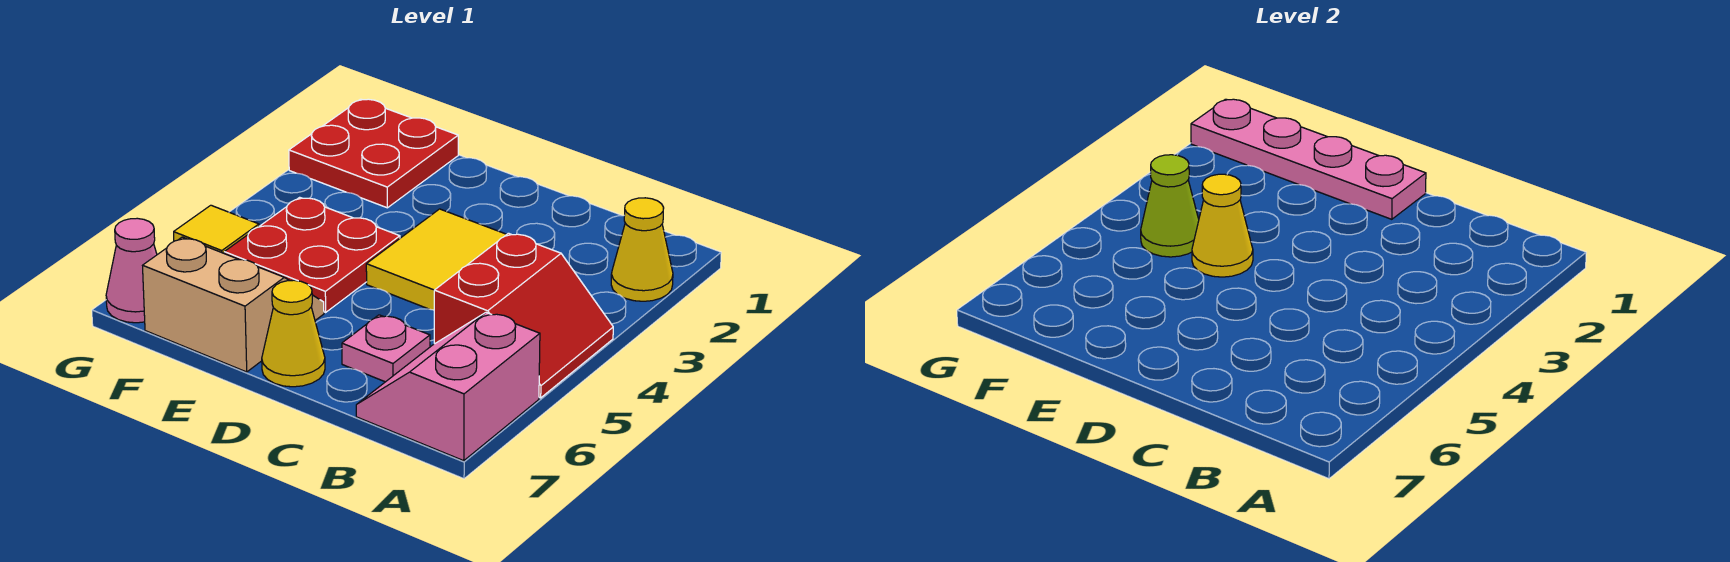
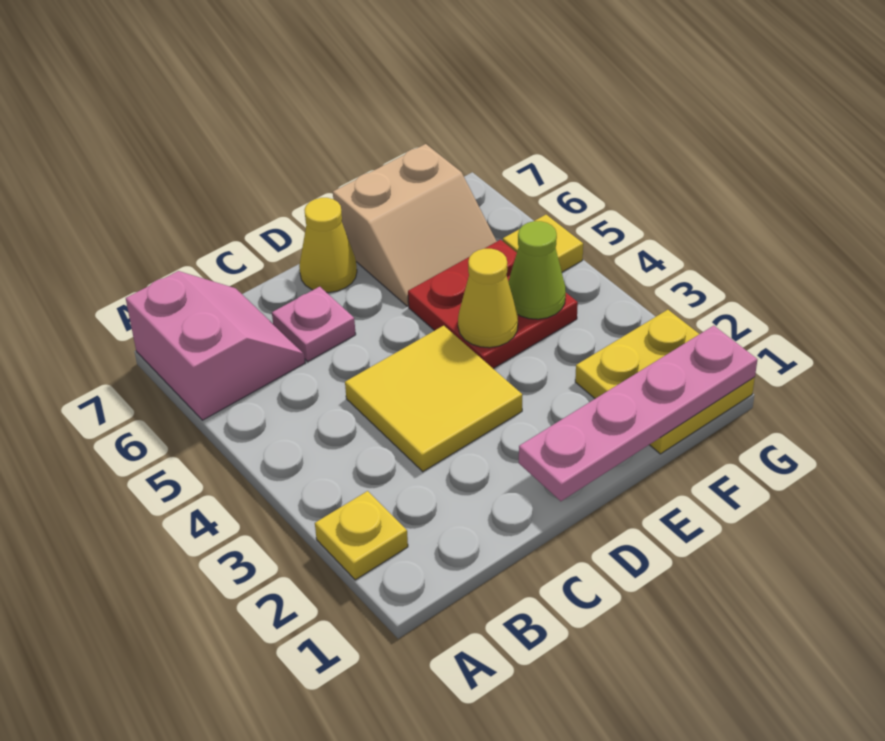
yellow cone A2 level 1 -> yellow plate A2 level 1
red slope A4:B5 level 1 top B -> none
red plate F1:G2 level 1 -> yellow plate F1:G2 level 1
pink cone G7 level 1 -> none

